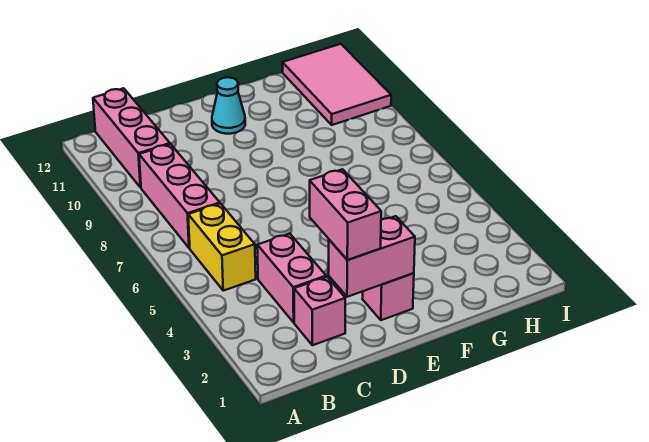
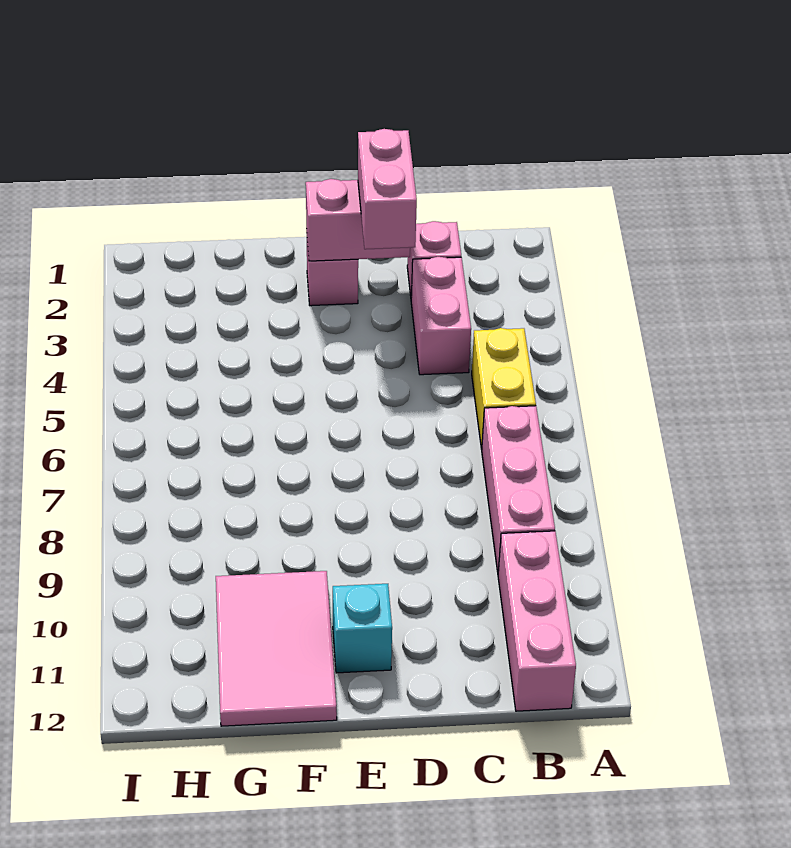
cyan cone E11 level 1 -> cyan brick E11 level 1
pink tile H10:I12 level 1 -> pink tile F10:G12 level 1

